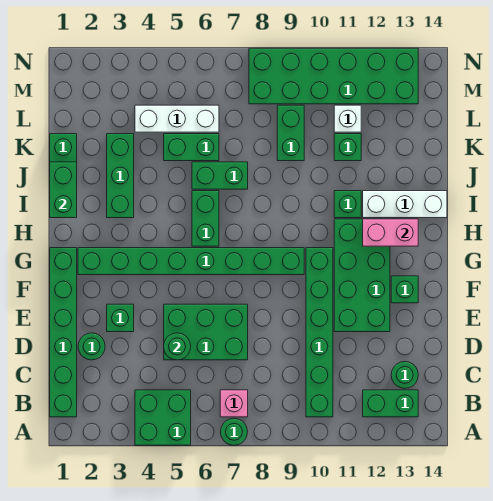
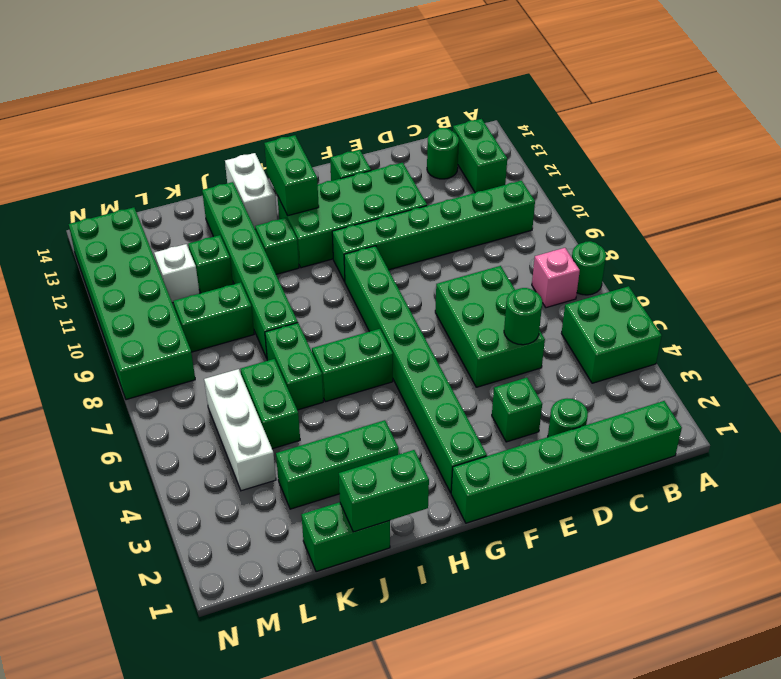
pink brick H12:H13 level 2 -> green brick H12:H13 level 2
white brick I12:I14 level 1 -> white brick I13:I14 level 1
none -> green brick J8:J13 level 1

